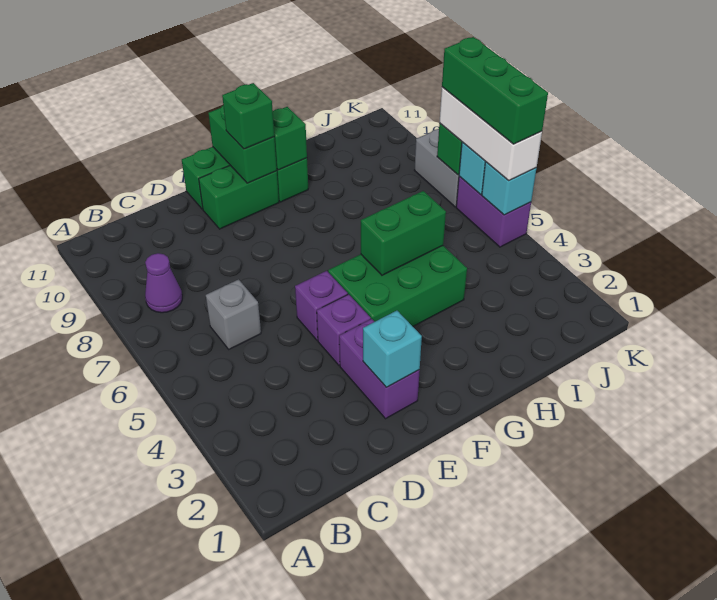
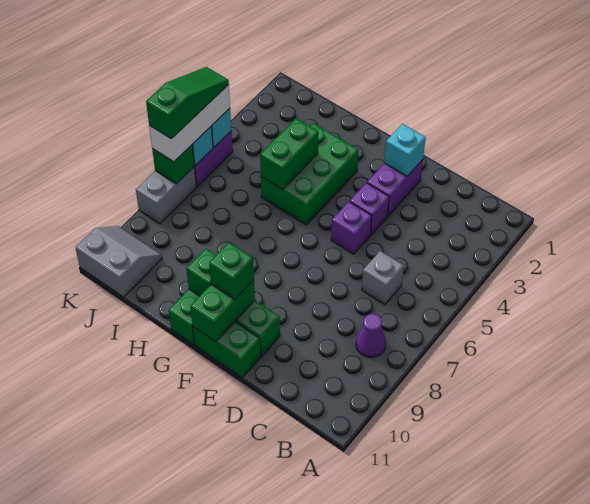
green brick F4:H5 level 1 -> green brick G3:H5 level 1
green brick G5:H5 level 2 -> green brick H4:H5 level 2
none -> grey slope J10:K11 level 1 top 11
green brick K5:K7 level 4 -> green slope K5:K7 level 4 top 7

